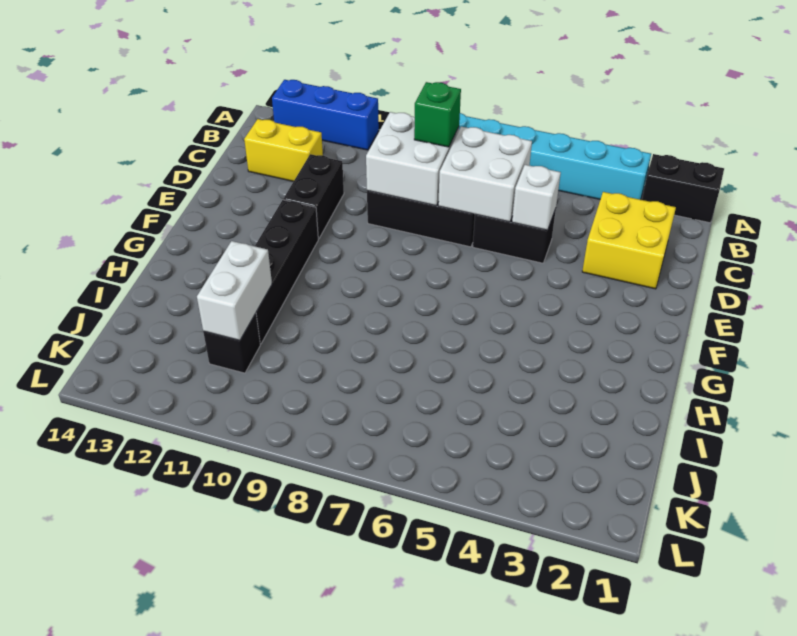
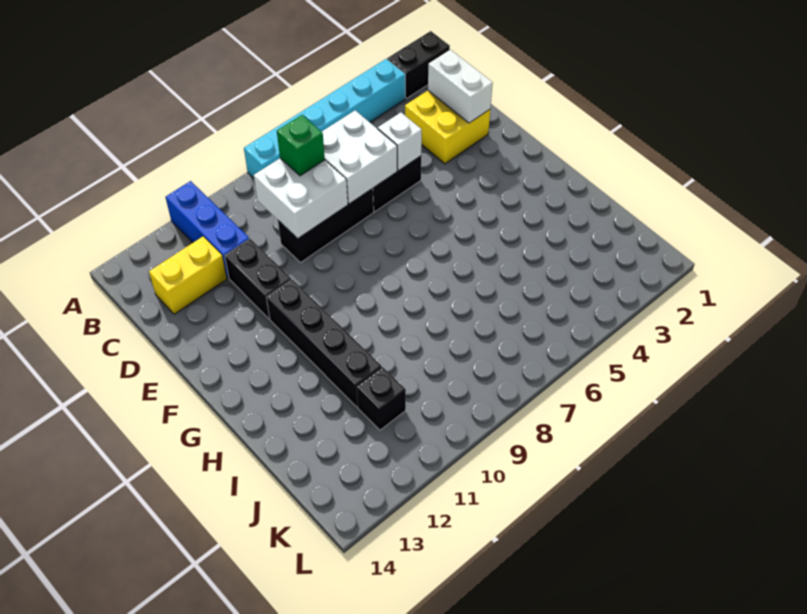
blue brick A11:A13 level 1 -> blue brick A11:C11 level 1
white brick I11:J11 level 2 -> white brick C2:D2 level 2

